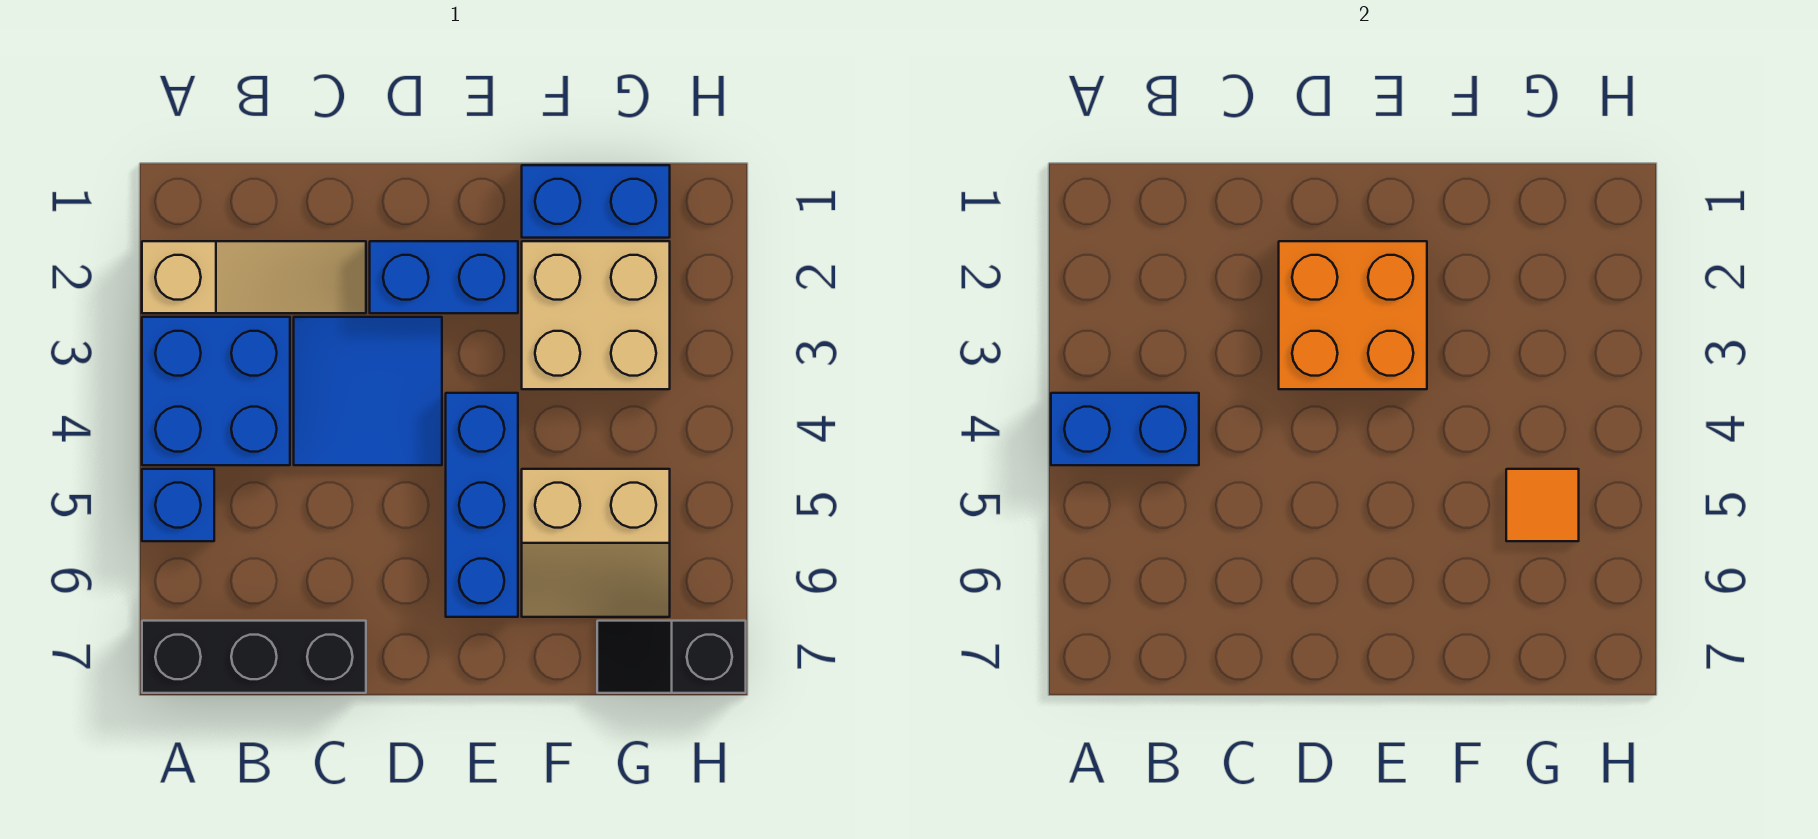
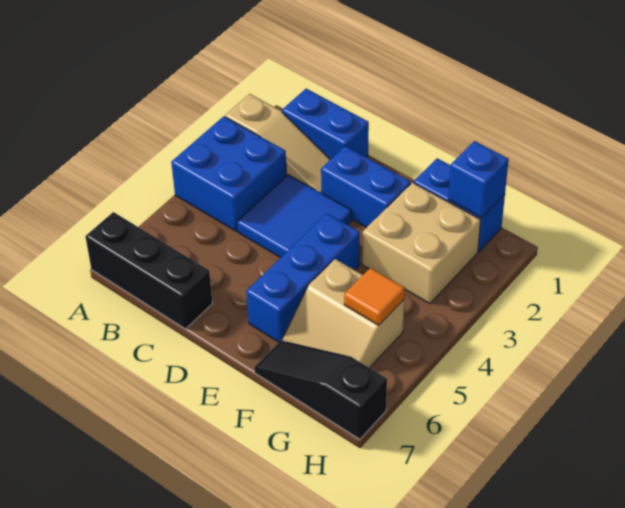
blue brick A4:B4 level 2 -> blue brick B1:C1 level 1
blue brick A5 level 1 -> blue brick G1 level 2
orange brick D2:E3 level 2 -> none
black slope G7:H7 level 1 top H -> black slope F7:H7 level 1 top H

